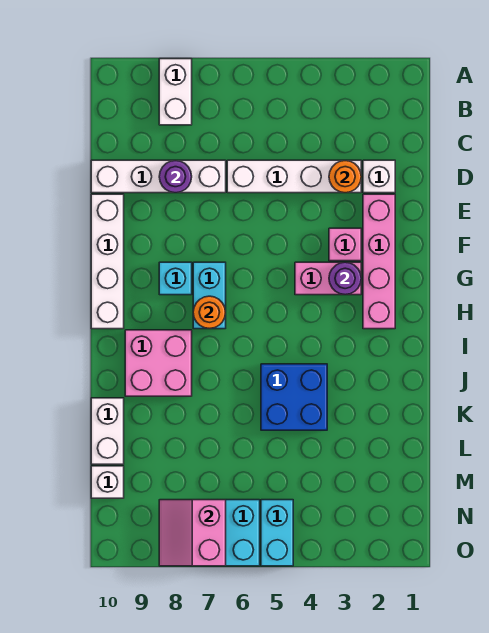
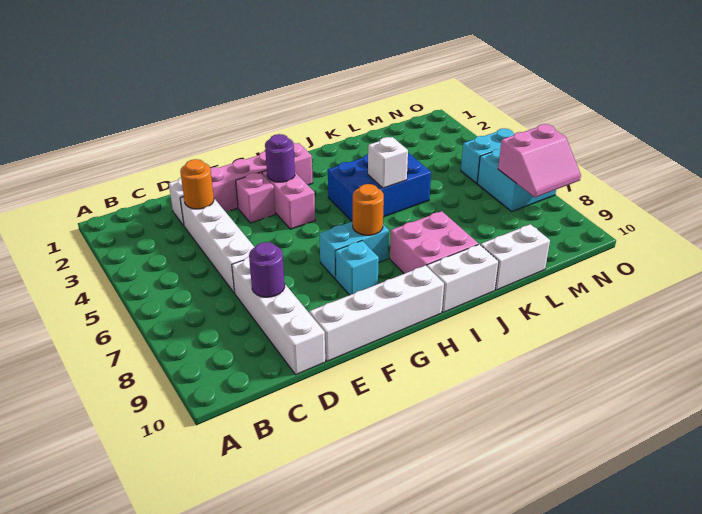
white brick A8:B8 level 1 -> white brick I10:J10 level 1
blue brick J4:K5 level 1 -> blue brick I4:K5 level 1
white brick M10 level 1 -> white brick J5 level 2

